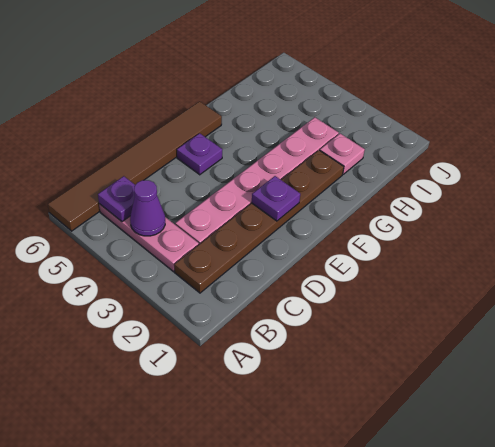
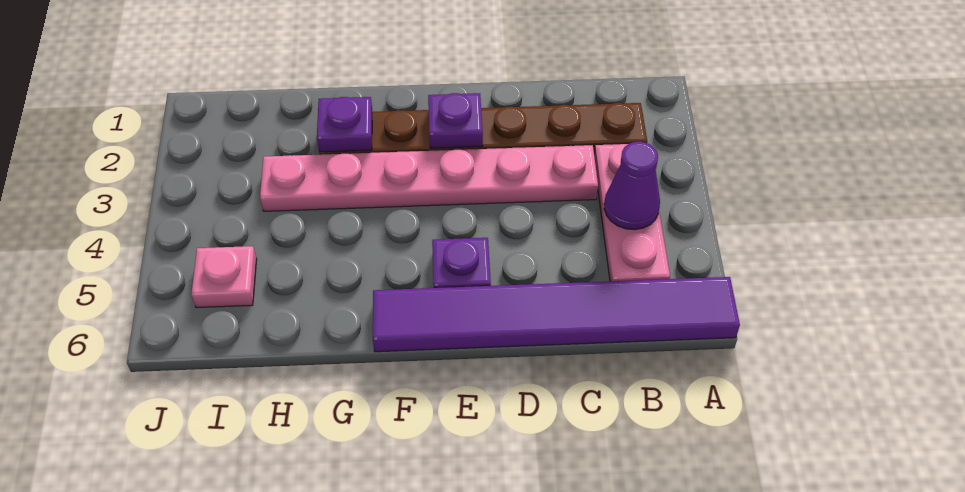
brown tile A6:F6 level 1 -> purple tile A6:F6 level 1
purple plate B5 level 2 -> purple plate G2 level 2
pink plate H2 level 1 -> pink plate I5 level 1

